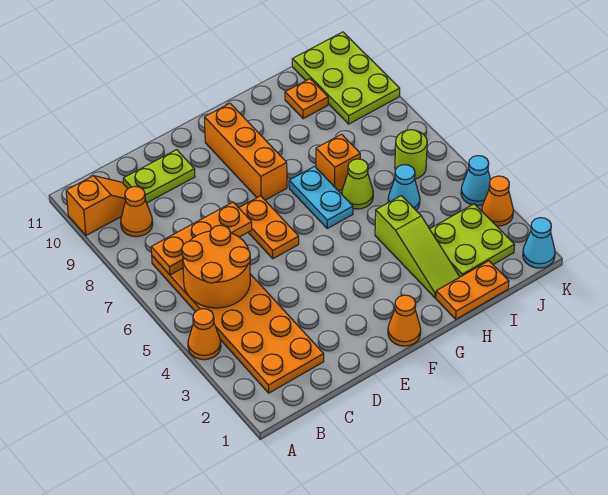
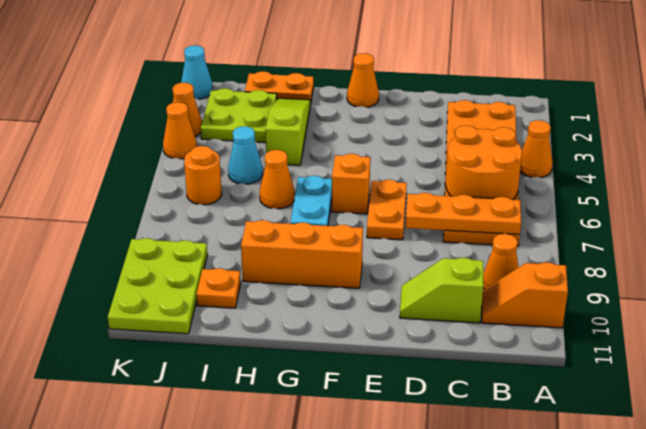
lime plate C10:D10 level 1 -> lime slope C10:D10 level 1 top C
orange brick F8:F10 level 1 -> orange brick F9:H9 level 1
lime cone H6 level 1 -> orange cone H6 level 1
orange brick H7 level 1 -> orange brick F6 level 1
lime round brick J6 level 1 -> orange round brick J6 level 1
cyan cone K4 level 1 -> orange cone K4 level 1

